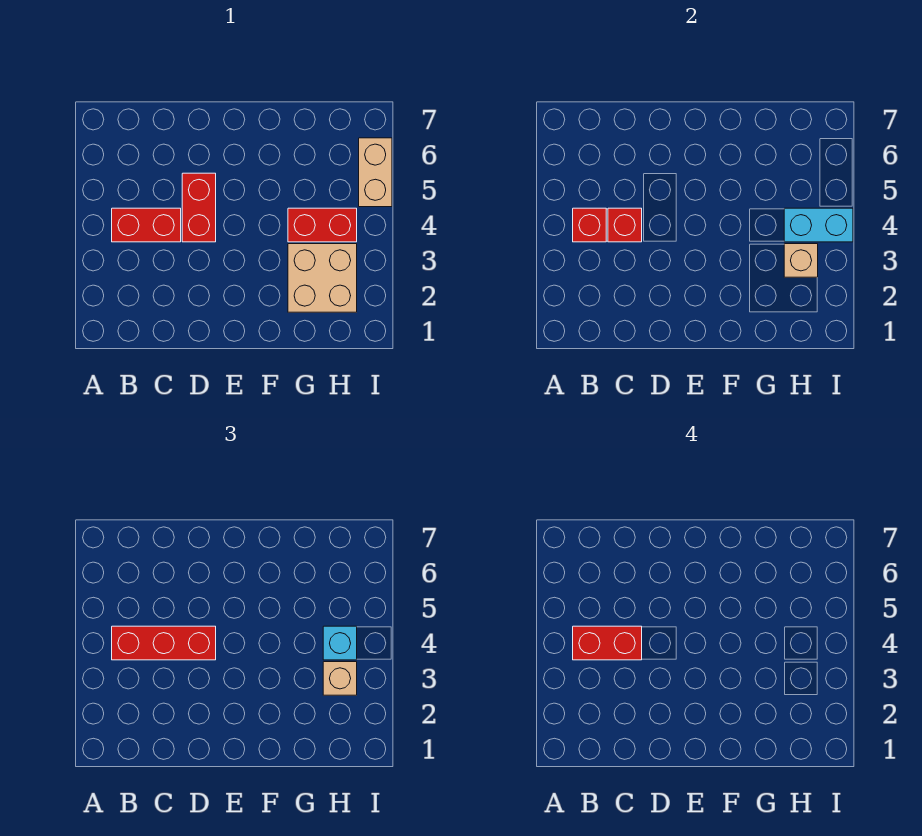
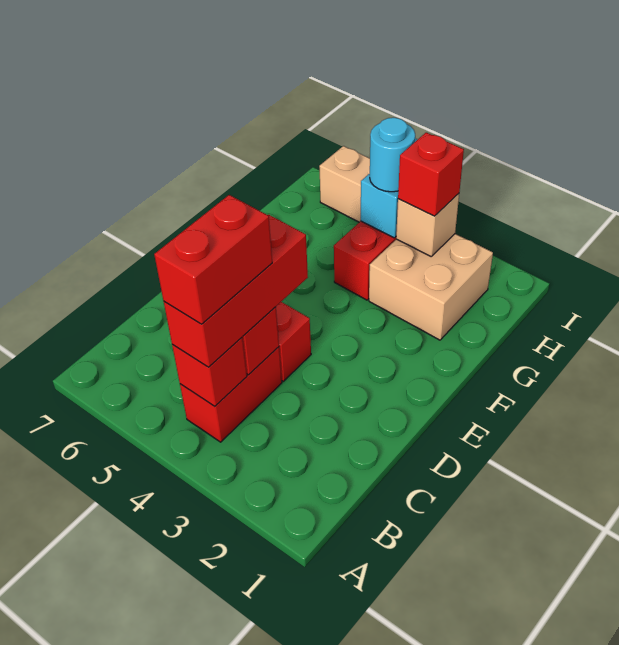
tan brick H3 level 3 -> red brick H3 level 3
cyan brick H4 level 3 -> cyan round brick H4 level 3

